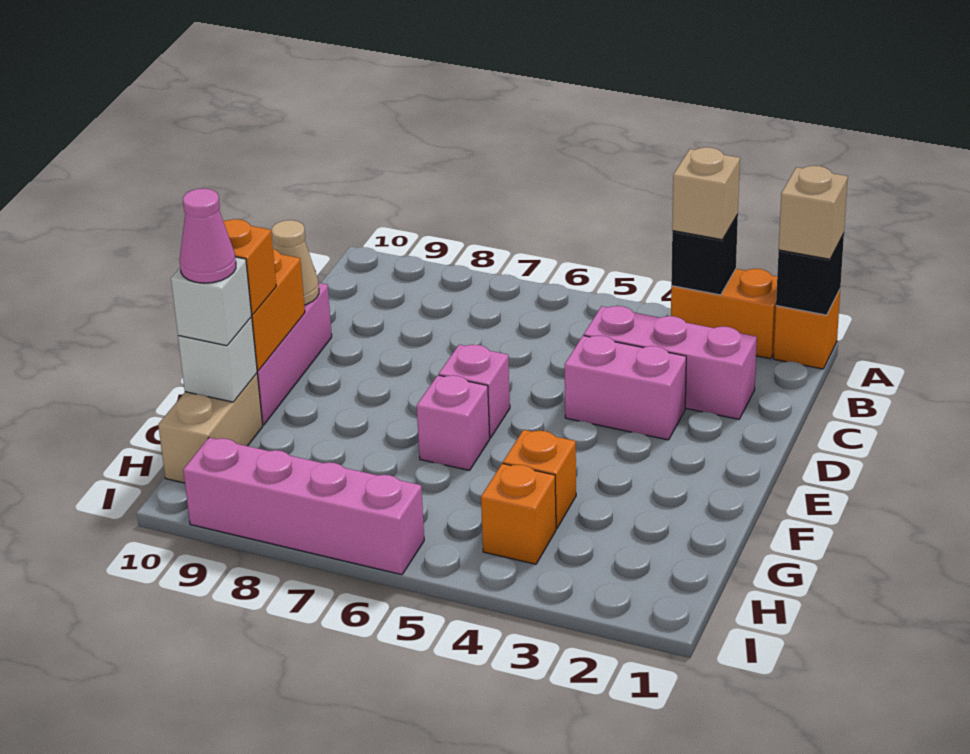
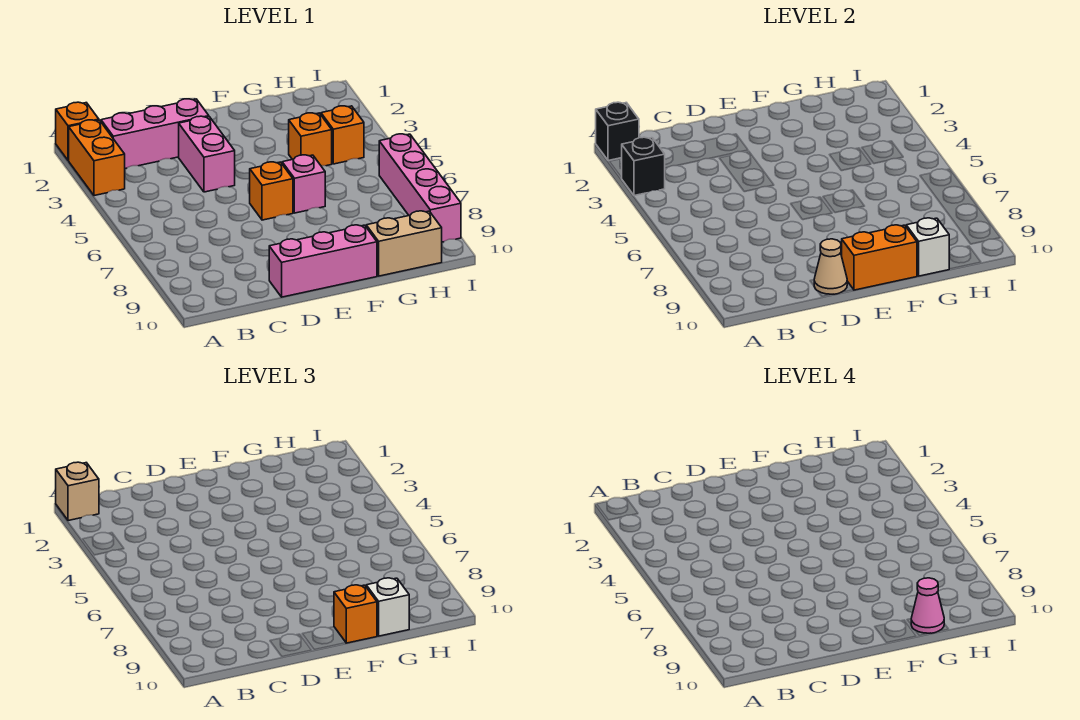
tan brick A3 level 3 -> none
pink brick C2:C4 level 1 -> pink brick B2:D2 level 1
pink brick E6 level 1 -> orange brick E6 level 1

